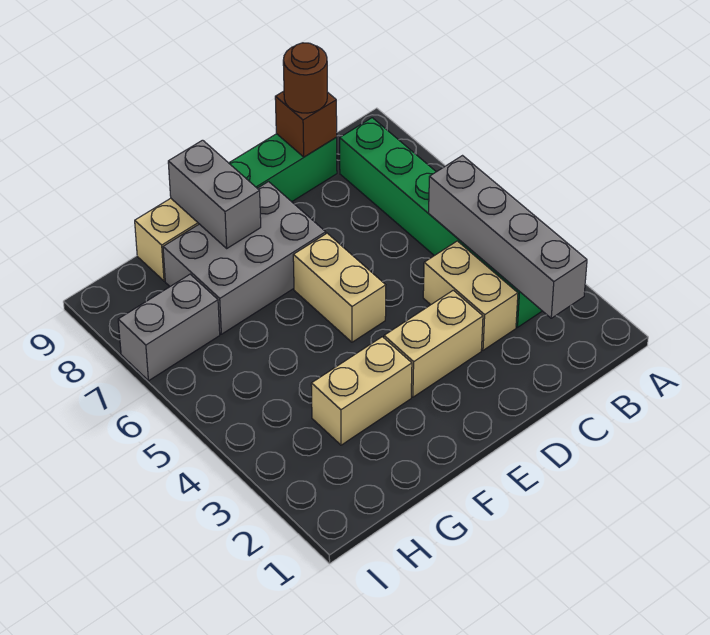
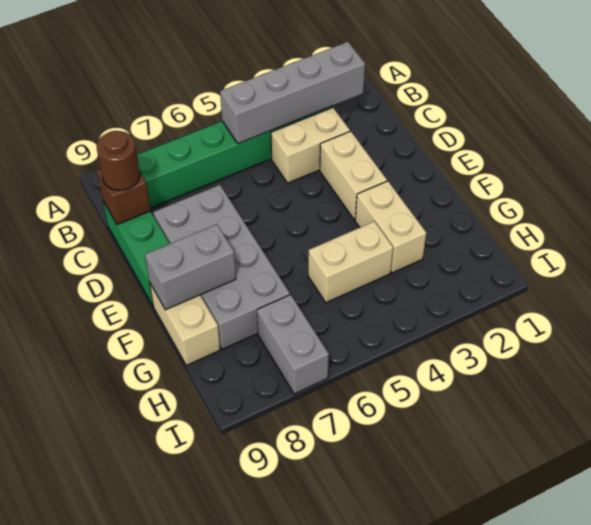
tan brick E5:E6 level 1 -> tan brick G4:G5 level 1
grey brick E7:G8 level 1 -> grey brick D7:G8 level 1

